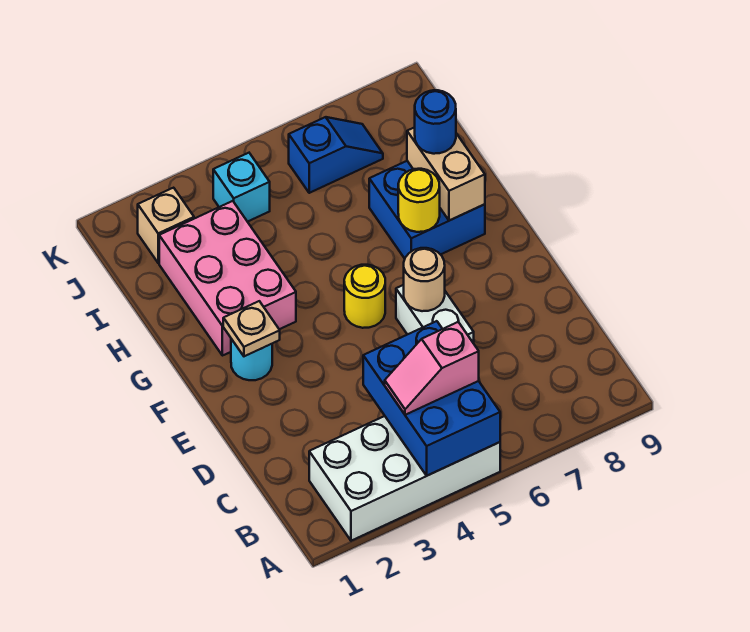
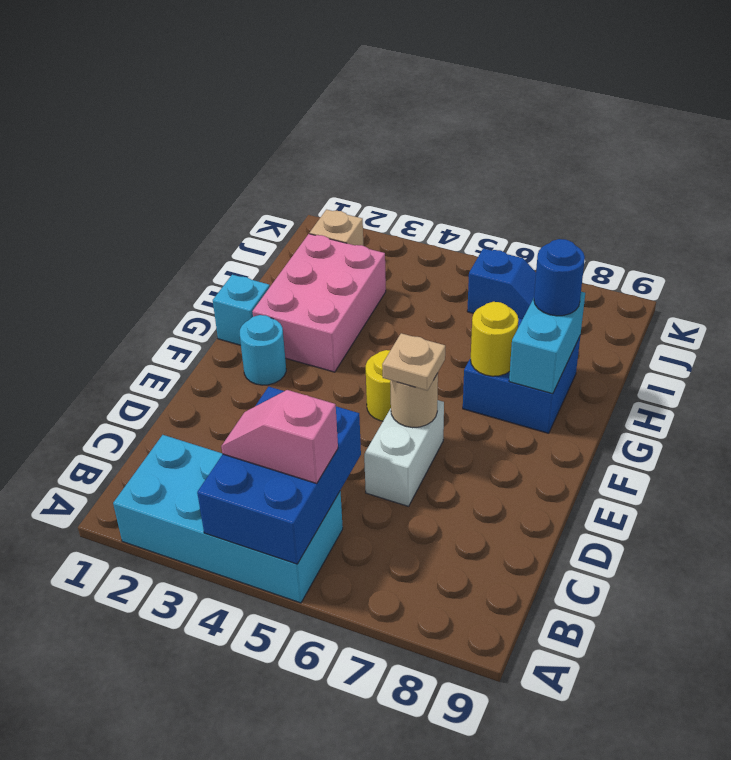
white brick A2:B5 level 1 -> cyan brick A2:B5 level 1
tan plate F2 level 2 -> tan plate E6 level 3
tan brick G8:H8 level 2 -> cyan brick G8:H8 level 2
cyan brick J4 level 1 -> cyan brick G1 level 1

